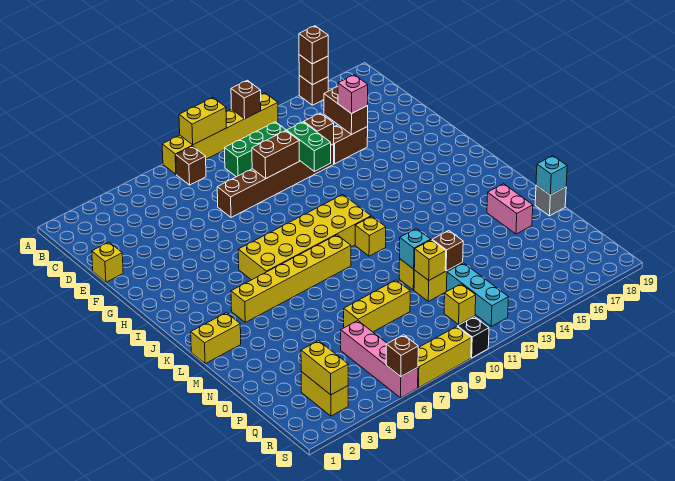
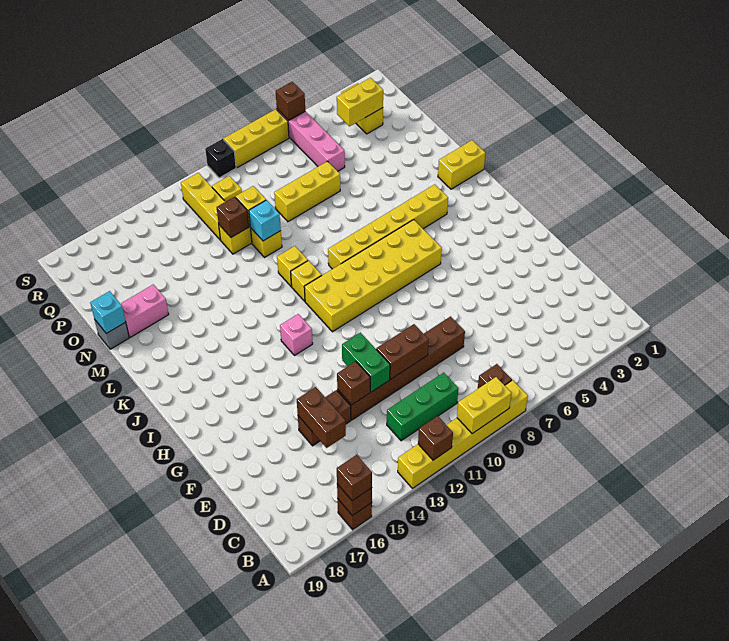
yellow brick E1 level 1 -> yellow brick L11 level 1
pink brick E15 level 3 -> pink brick I13 level 1
pink brick M17:N17 level 1 -> pink brick N17:N18 level 1
cyan brick P12:R12 level 1 -> yellow brick P12:R12 level 1
yellow brick Q3:R3 level 2 -> yellow brick Q3:Q4 level 2

